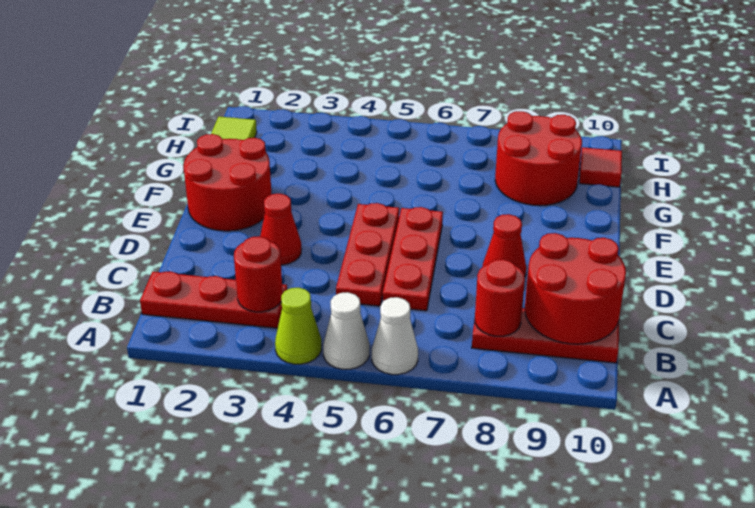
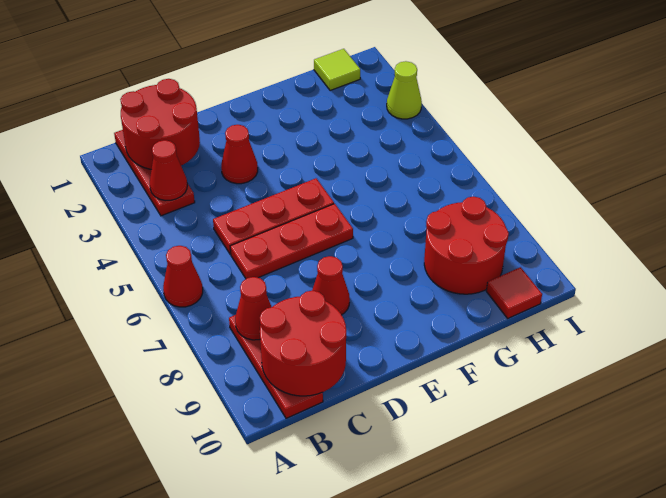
lime cone A4 level 1 -> lime cone I3 level 1
white cone A5 level 1 -> none
white cone A6 level 1 -> red cone A6 level 1
red round brick B3 level 2 -> red cone B3 level 2
red round brick B8 level 2 -> red cone B8 level 2
red round brick E1:F2 level 1 -> red round brick B1:C2 level 2

